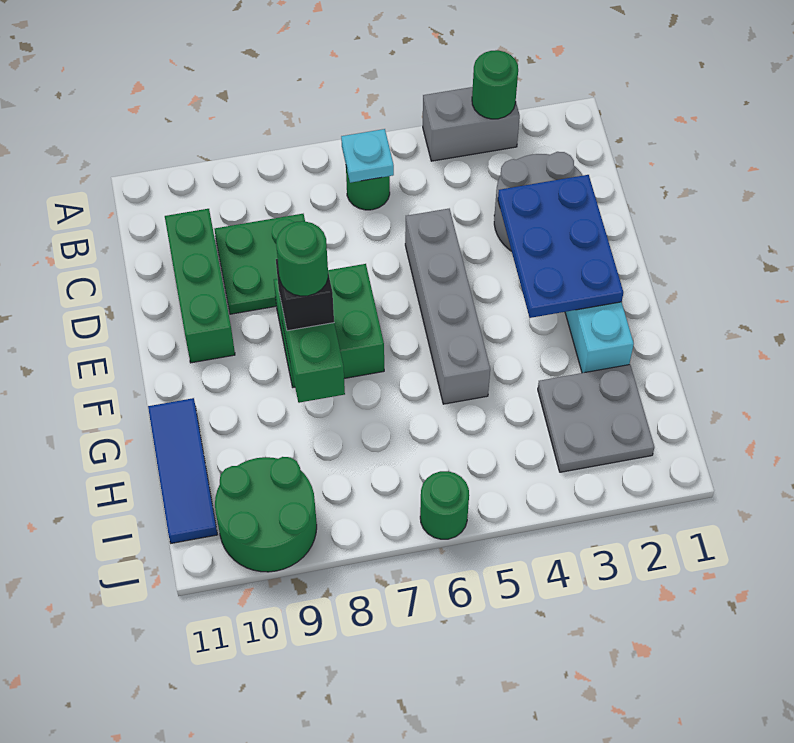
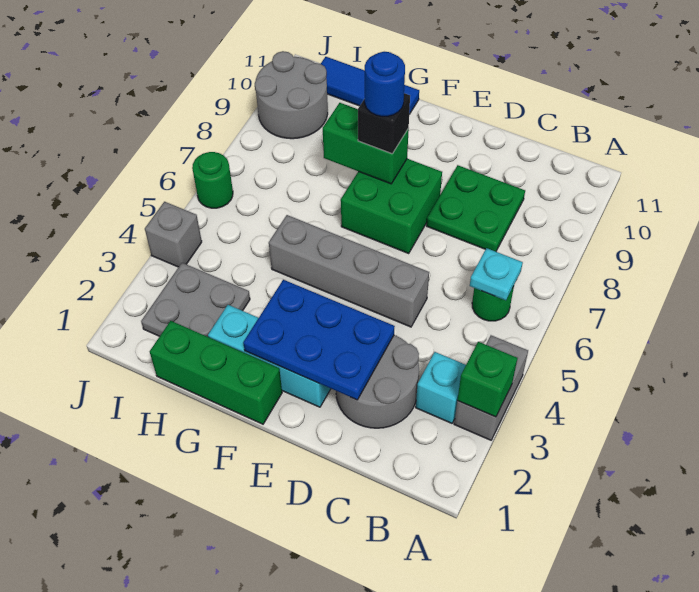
green round brick A3 level 2 -> green brick A3 level 2
none -> cyan brick B3 level 1
green brick C10:E10 level 1 -> green brick F1:H1 level 1
green round brick F8 level 4 -> blue round brick F8 level 4
green round brick I9:J10 level 1 -> grey round brick I9:J10 level 1
none -> grey brick J4 level 1

